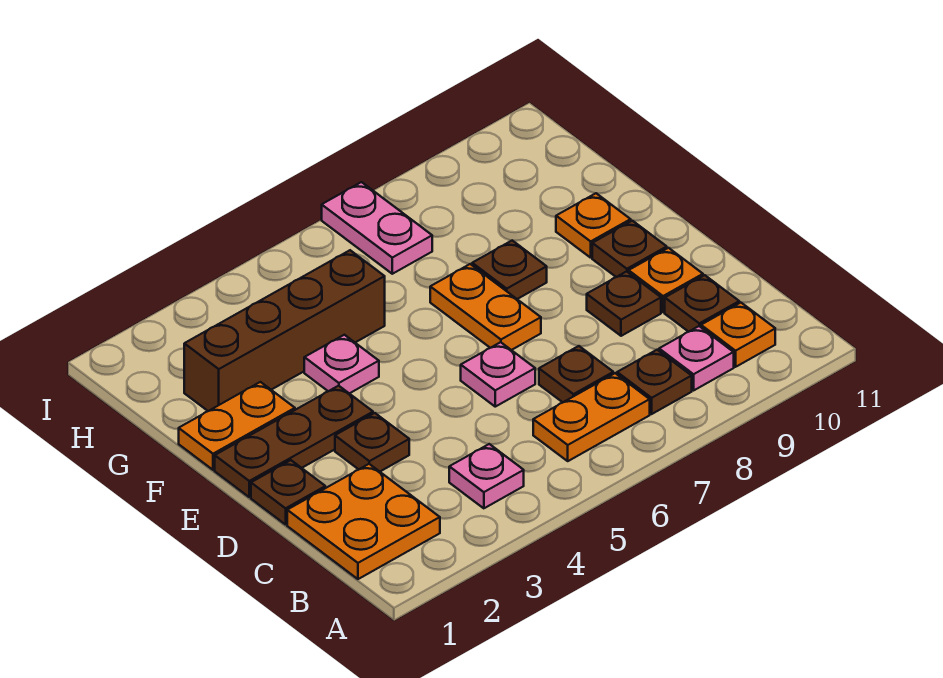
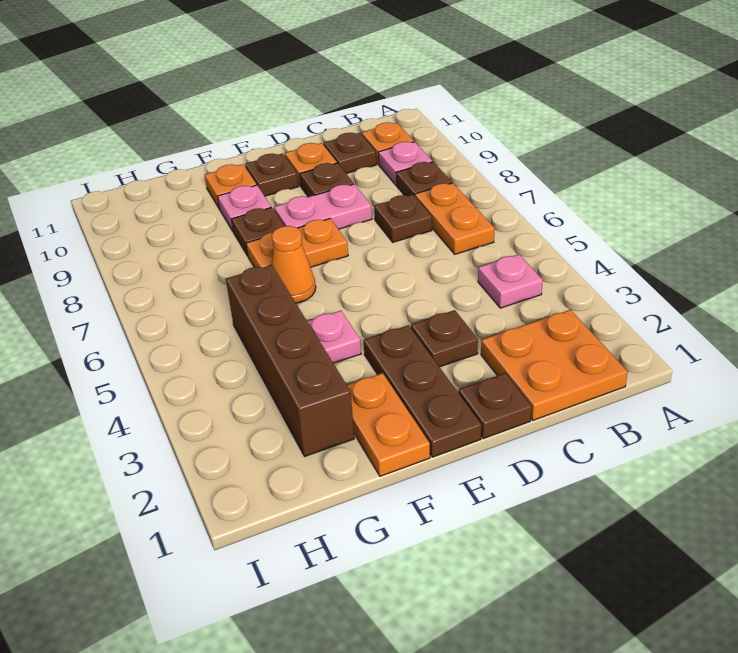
pink plate D6 level 1 -> pink plate F9 level 1
none -> orange cone F6 level 1
pink plate H7:I7 level 1 -> pink plate D8:E8 level 1

